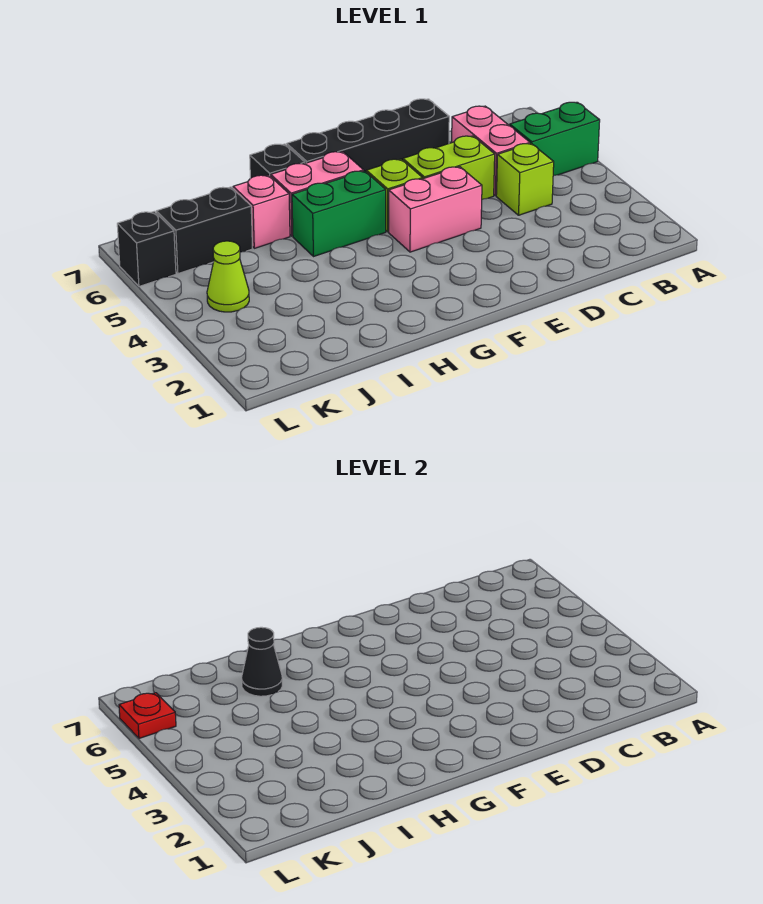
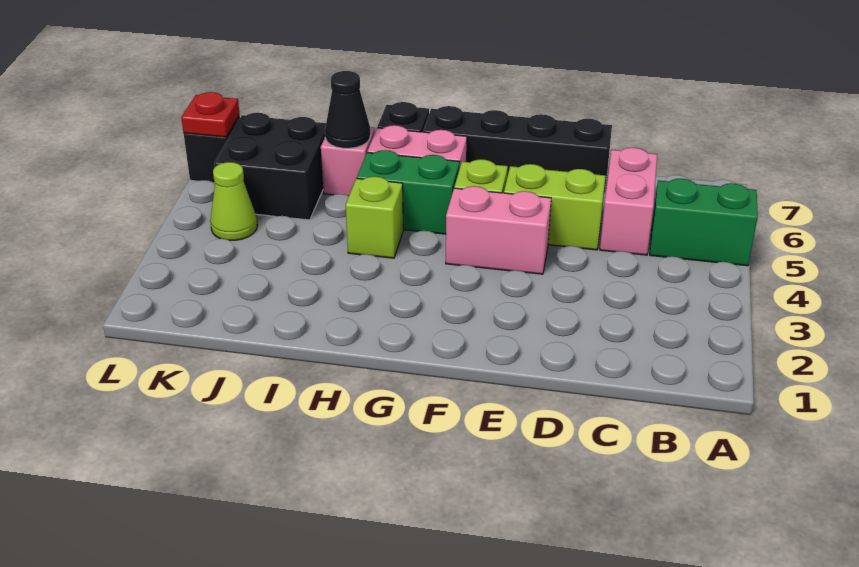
lime brick C4 level 1 -> lime brick H4 level 1
black brick J6:K6 level 1 -> black brick J5:K6 level 1

